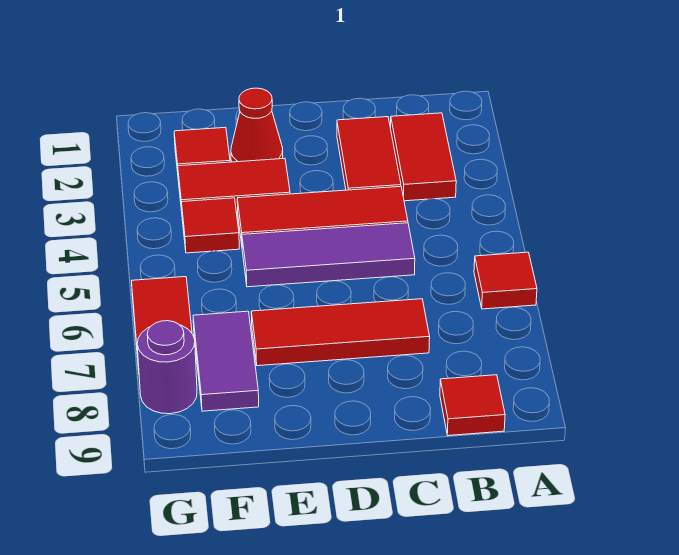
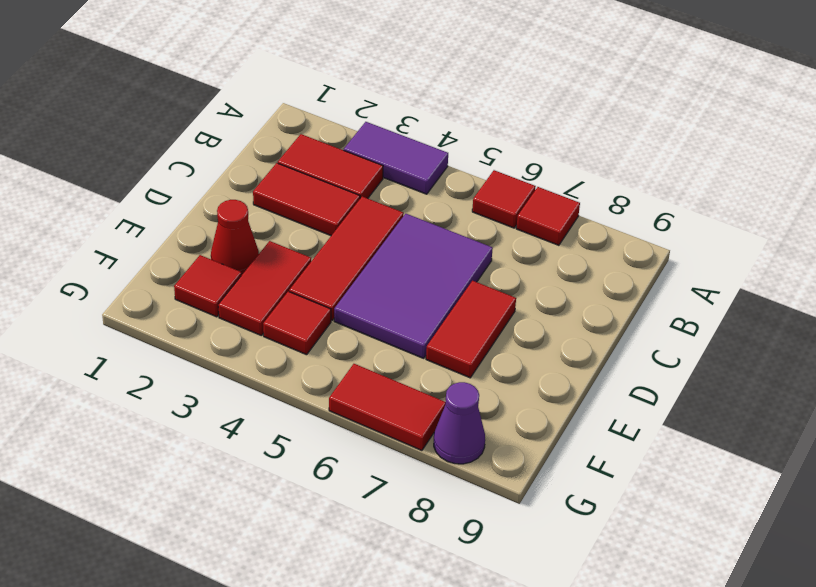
red tile B9 level 1 -> red tile A7 level 1
purple tile C5:E5 level 1 -> purple tile C5:E6 level 1
red tile C7:E7 level 1 -> red tile D7:E7 level 1
purple tile F7:F8 level 1 -> purple tile A3:A4 level 1
purple round brick G8 level 1 -> purple cone G8 level 1

